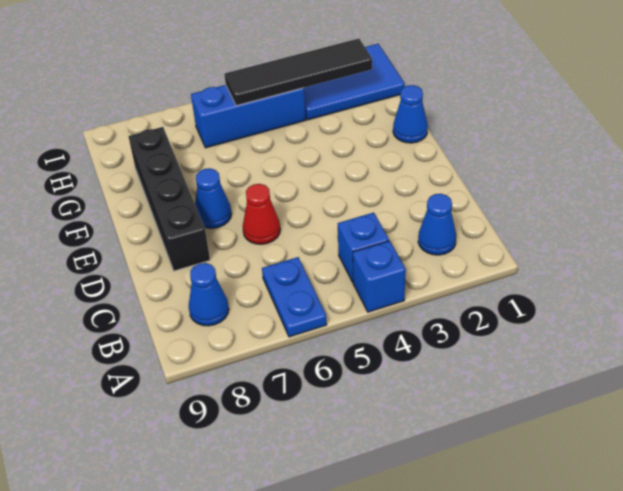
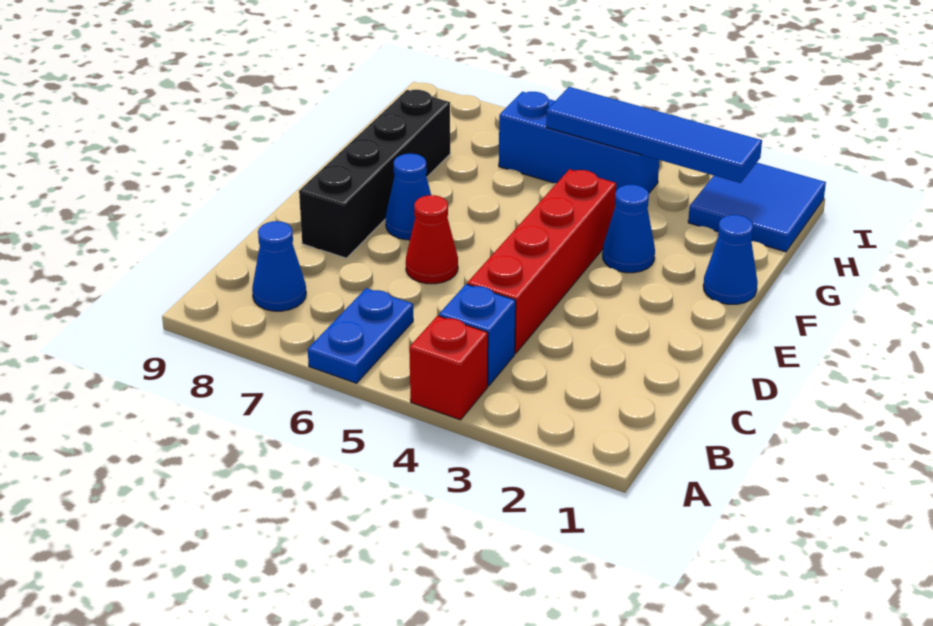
blue brick A4 level 1 -> red brick A4 level 1
blue cone B2 level 1 -> blue cone F3 level 1
none -> red brick C4:F4 level 1
blue tile H1:I3 level 1 -> blue tile H1:I2 level 1
black tile H2:H5 level 2 -> blue tile H2:H5 level 2

